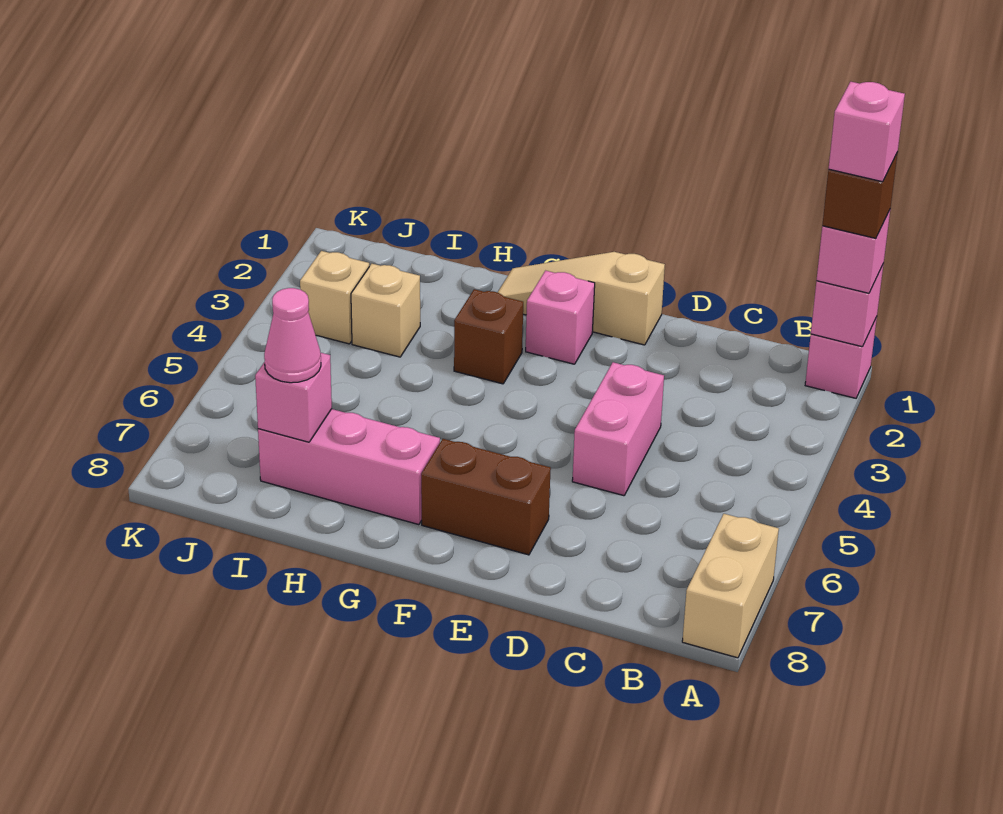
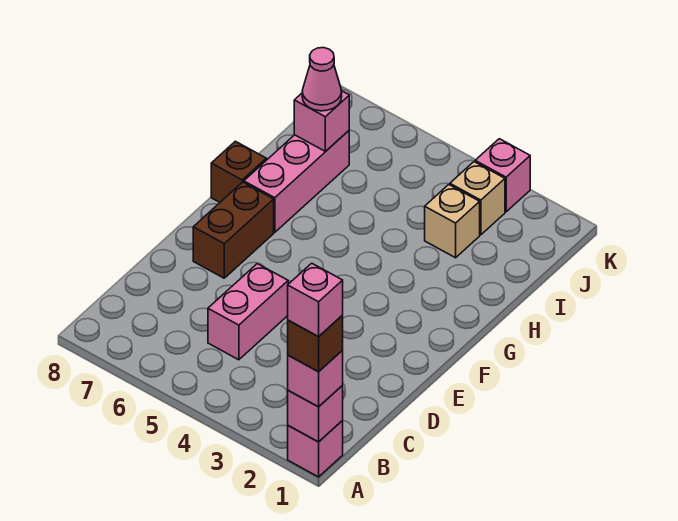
tan brick A7:A8 level 1 -> none
pink brick D4:D5 level 1 -> pink brick C5:D5 level 1
tan slope E1:G1 level 1 top E -> none
pink brick F2 level 1 -> pink brick K3 level 1
brown brick G3 level 1 -> brown brick G8 level 1

